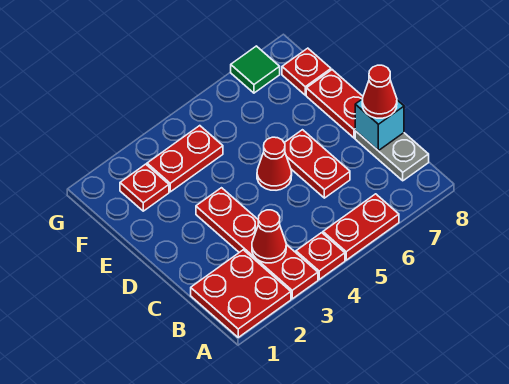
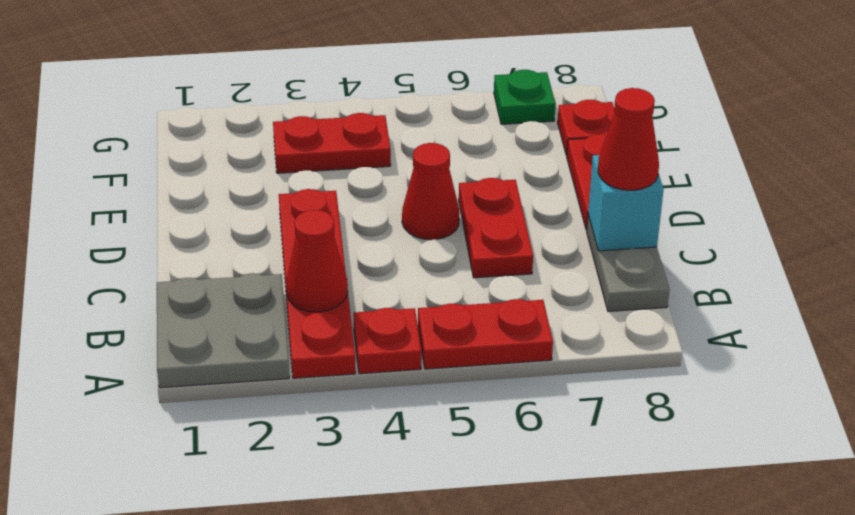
red plate A1:B2 level 1 -> grey plate A1:B2 level 1
red plate F2 level 1 -> none
green tile G7 level 1 -> green plate G7 level 1

